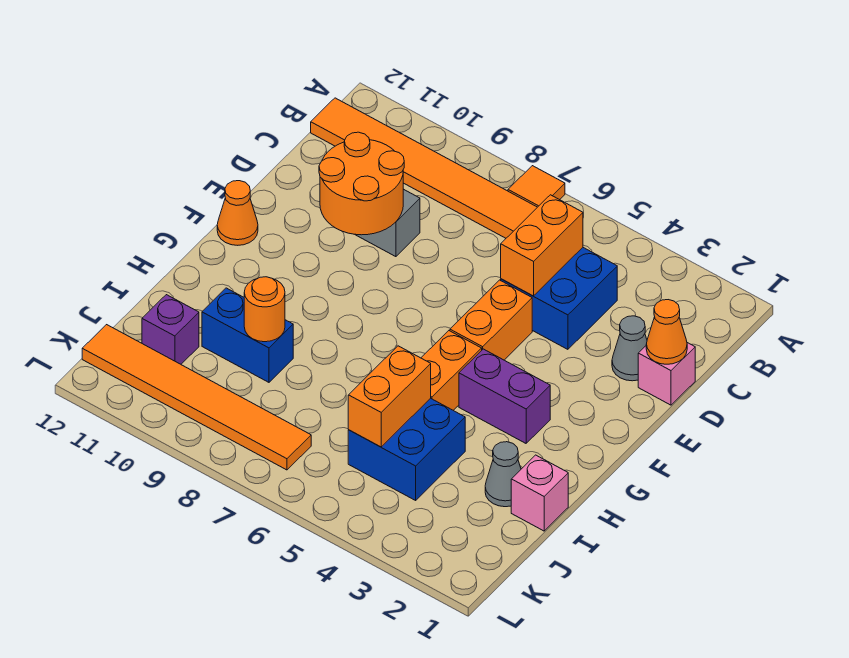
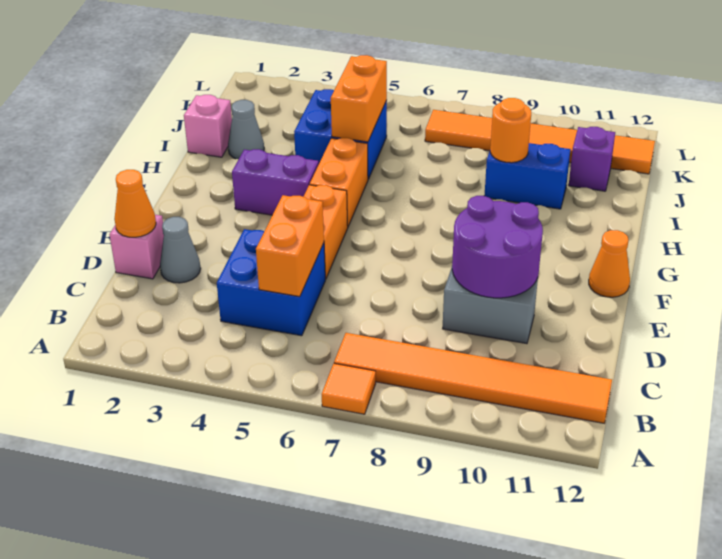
orange round brick D9:E10 level 2 -> purple round brick D9:E10 level 2

